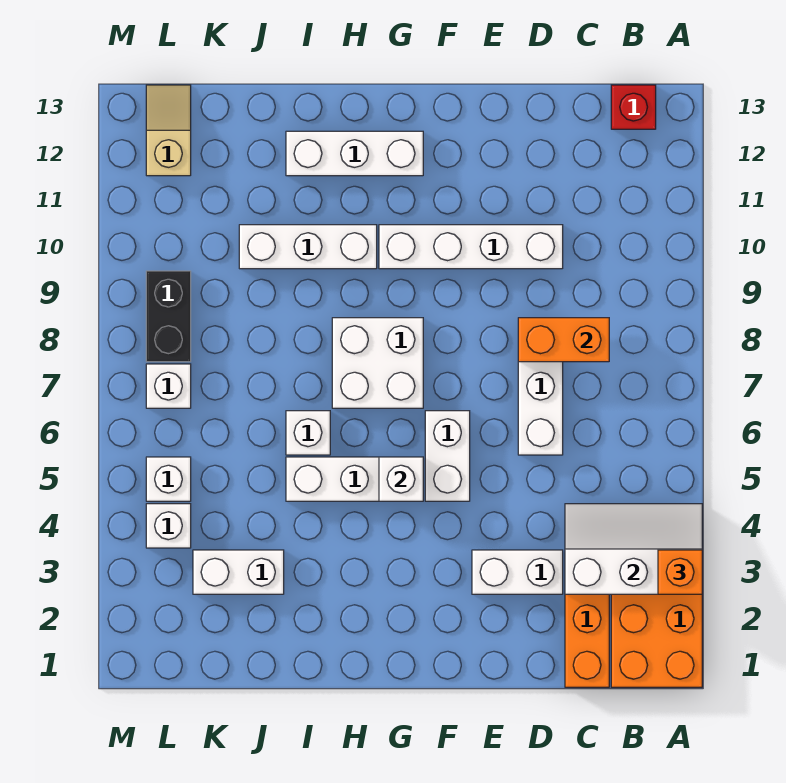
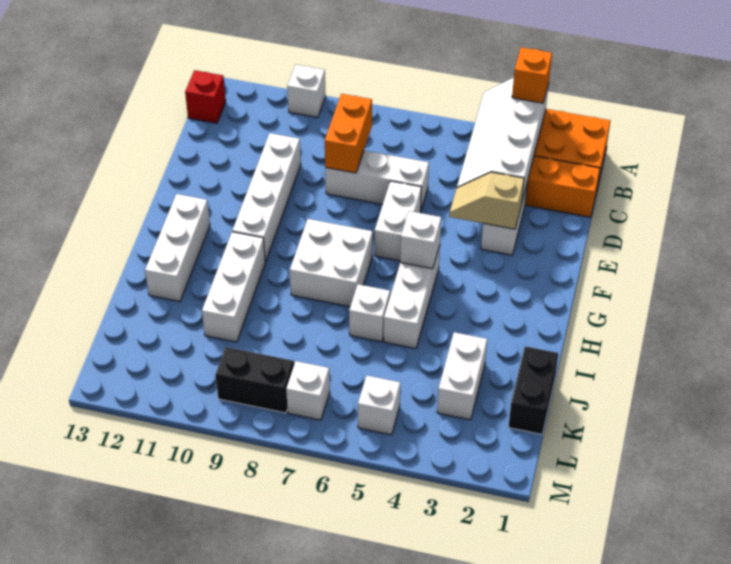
white slope A3:C4 level 2 top 3 -> white slope A3:D4 level 2 top 3
white brick F5:F6 level 1 -> white brick E6:F6 level 1
none -> black brick J1:K1 level 1
white brick L4 level 1 -> white brick A10 level 1
tan slope L12:L13 level 1 top 12 -> tan slope E3:E4 level 2 top 3

